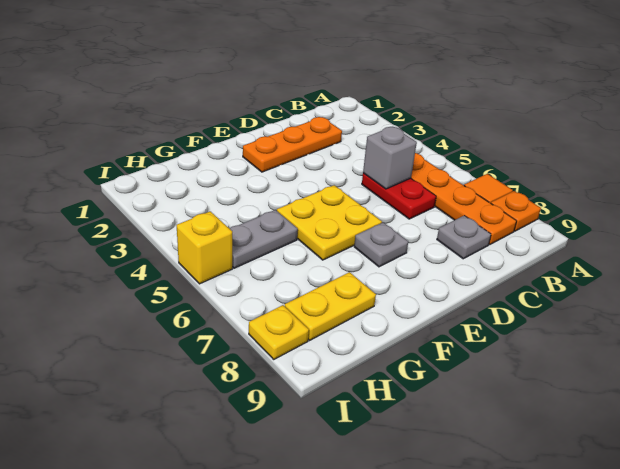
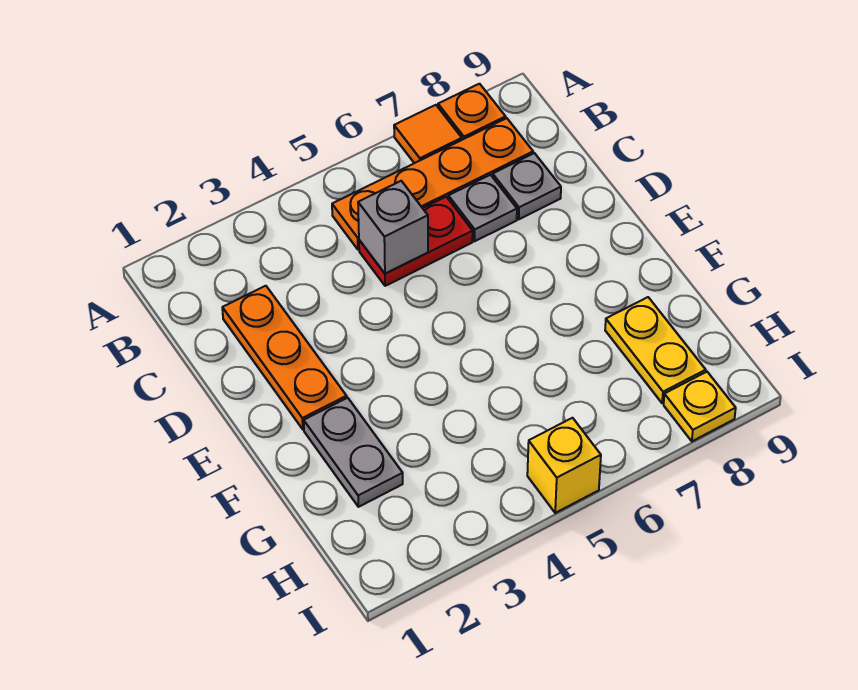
yellow plate E5:F6 level 1 -> none
grey plate E7 level 1 -> grey plate C7 level 1
grey plate G5:H5 level 1 -> grey plate F2:G2 level 1

